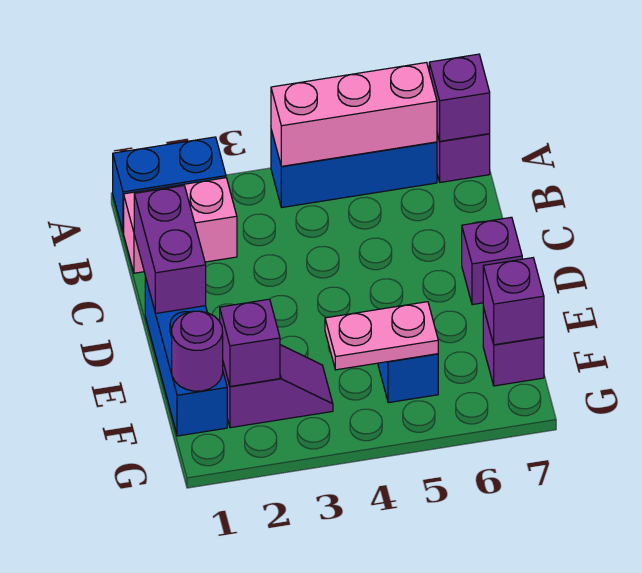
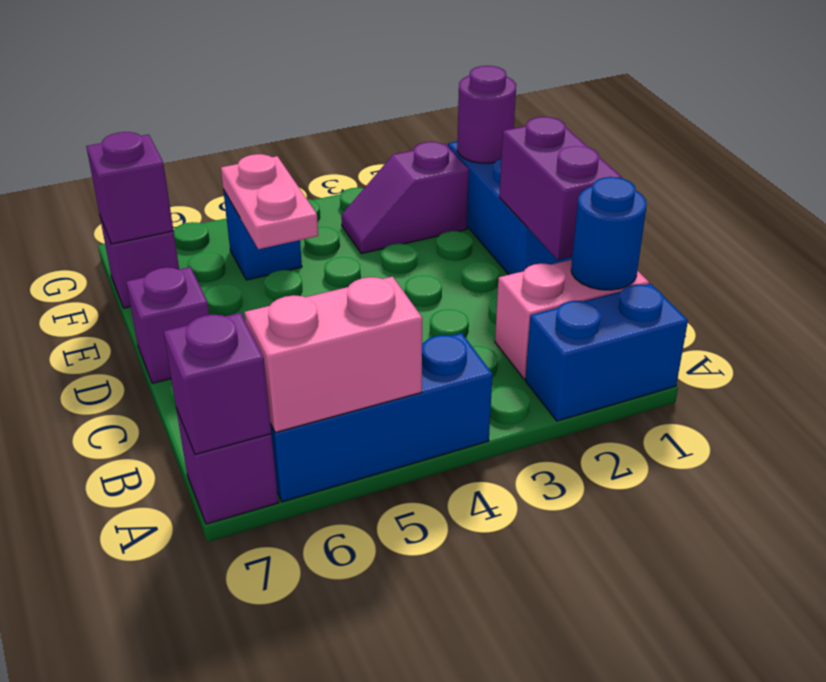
pink brick A4:A6 level 2 -> pink brick A5:A6 level 2
none -> blue round brick B1 level 2
purple brick F2 level 2 -> none
pink plate F4:F5 level 2 -> pink plate E5:F5 level 2

